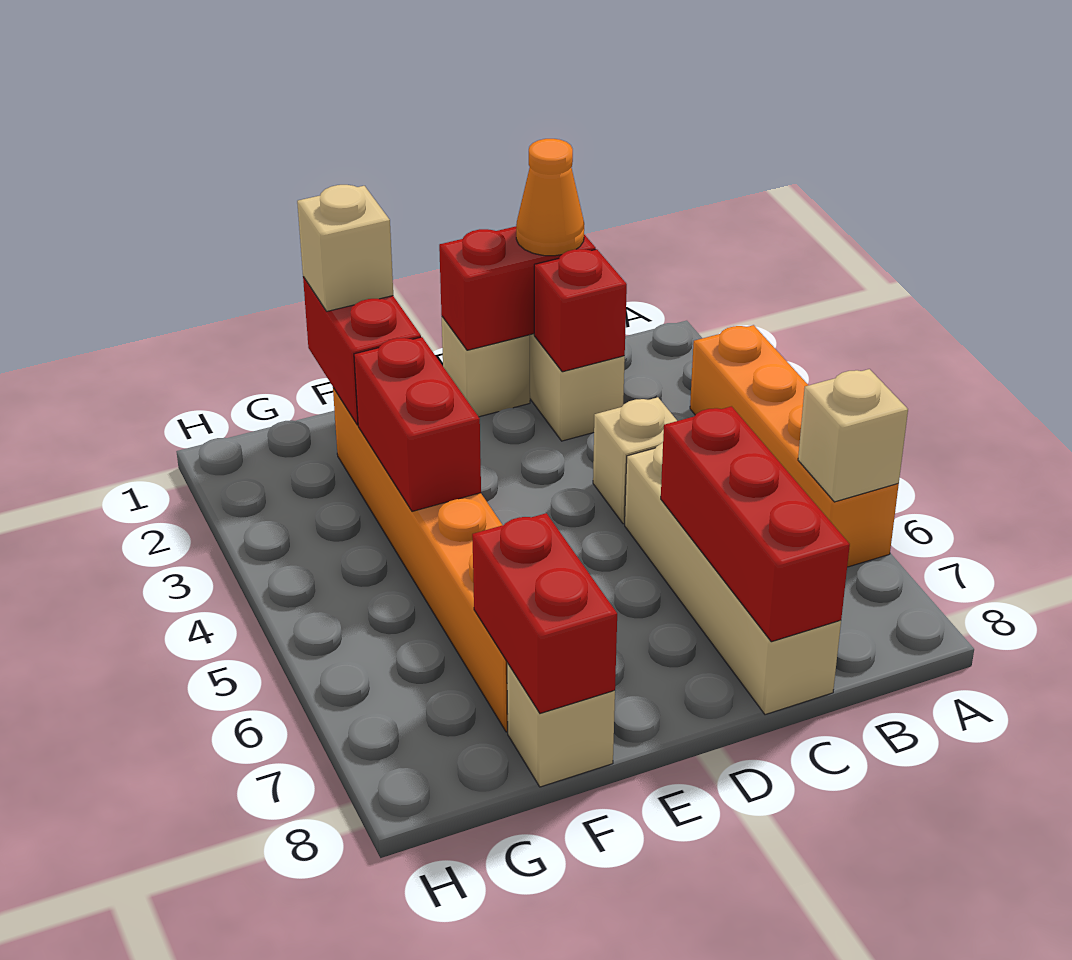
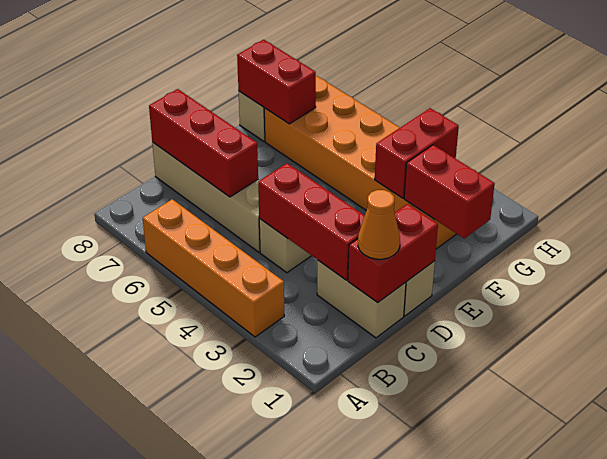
tan brick A6 level 2 -> none
red brick C2 level 2 -> red brick C2:C4 level 2
tan brick F1 level 3 -> none
orange brick F2:F7 level 1 -> orange brick F2:G7 level 1
red brick F3:F4 level 2 -> red brick F3:G3 level 2

